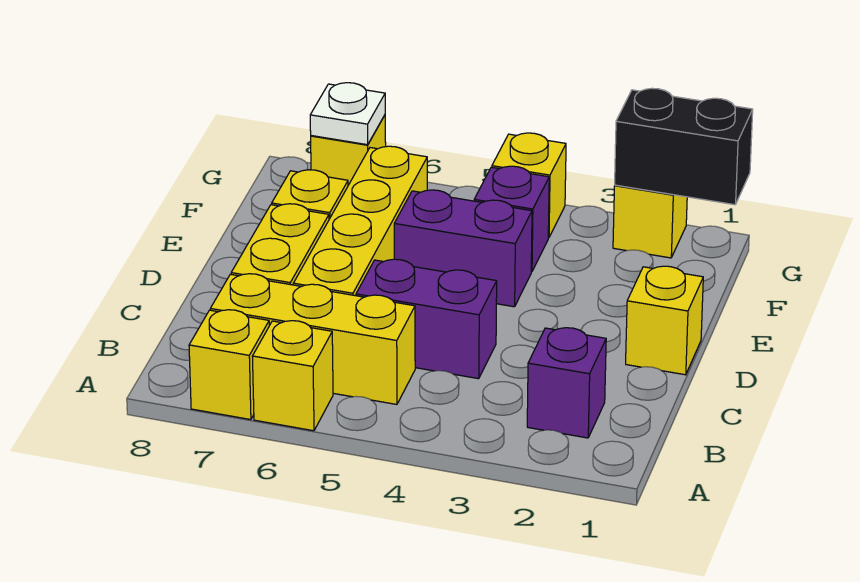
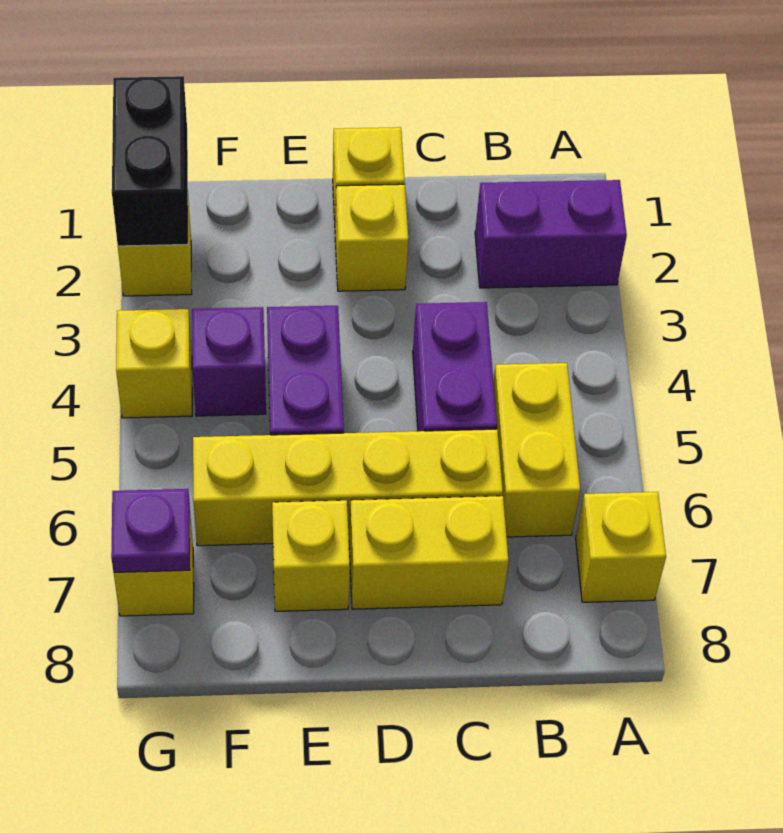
yellow brick A6 level 1 -> yellow brick D2 level 1
purple brick B2 level 1 -> purple brick A2:B2 level 1
yellow brick B5:B7 level 1 -> yellow brick B5:B6 level 1
white plate G7 level 2 -> purple plate G7 level 2

